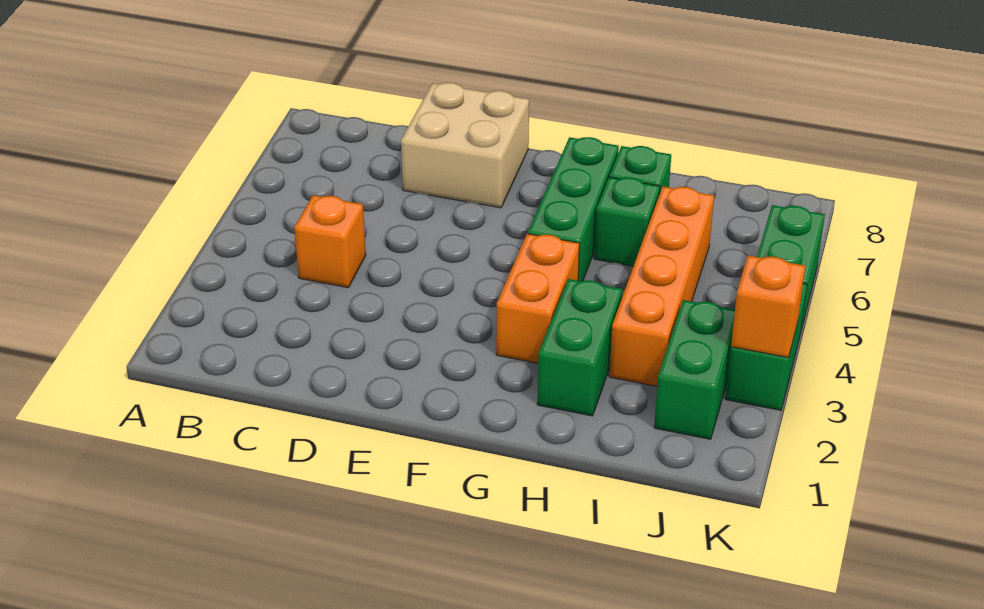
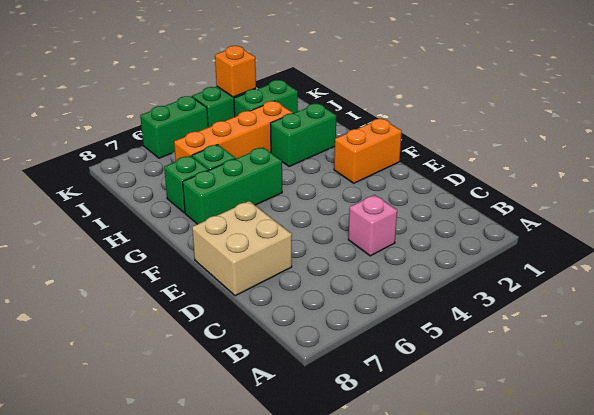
orange brick C4 level 1 -> pink brick C4 level 1
orange brick G3:G4 level 1 -> orange brick F1:F2 level 1

